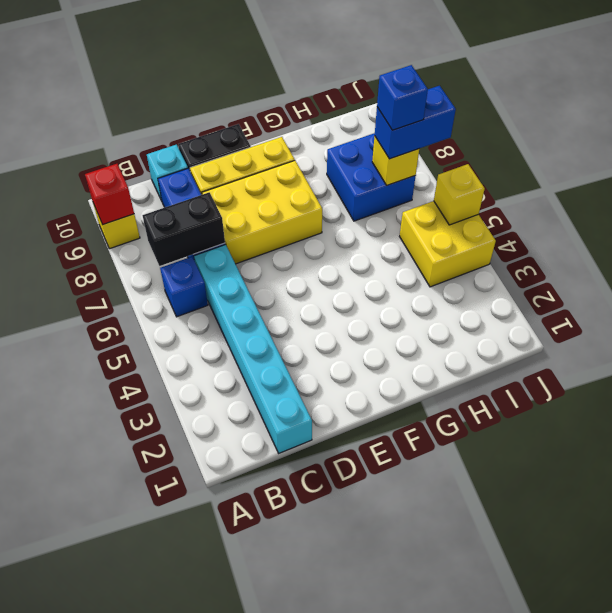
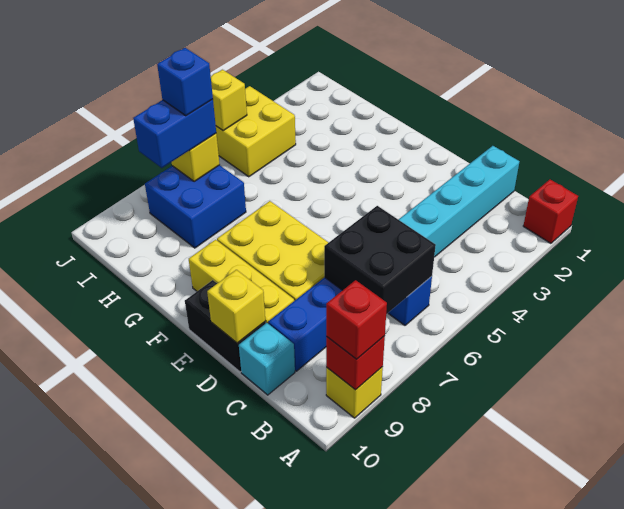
none -> red brick A1 level 1
none -> red brick A9 level 3
black brick B7:C7 level 2 -> black brick B6:C7 level 2
none -> yellow brick D10 level 2
blue brick I7:J7 level 3 -> blue brick I7:I8 level 3

